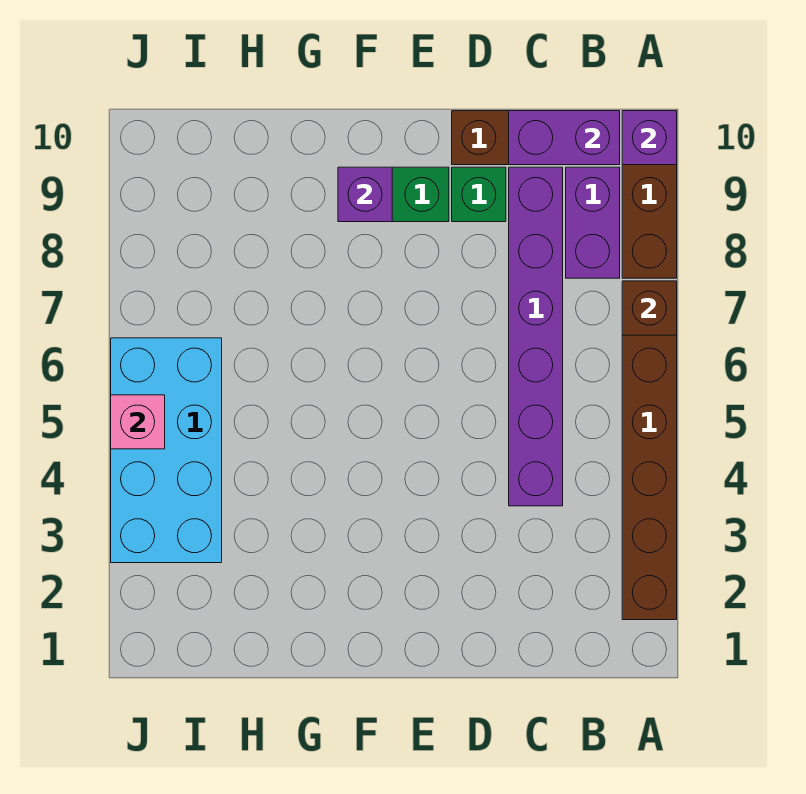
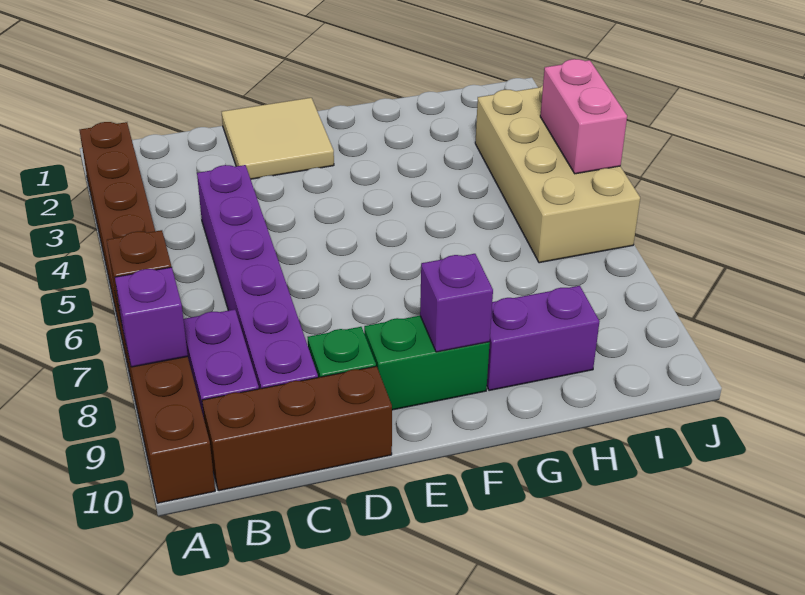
purple brick A10 level 2 -> purple brick A8 level 2
purple brick B10:C10 level 2 -> purple brick G9:H9 level 1
none -> tan tile D1:E2 level 1
cyan brick I3:J6 level 1 -> tan brick I3:J6 level 1
pink brick J5 level 2 -> pink brick J4:J5 level 2

